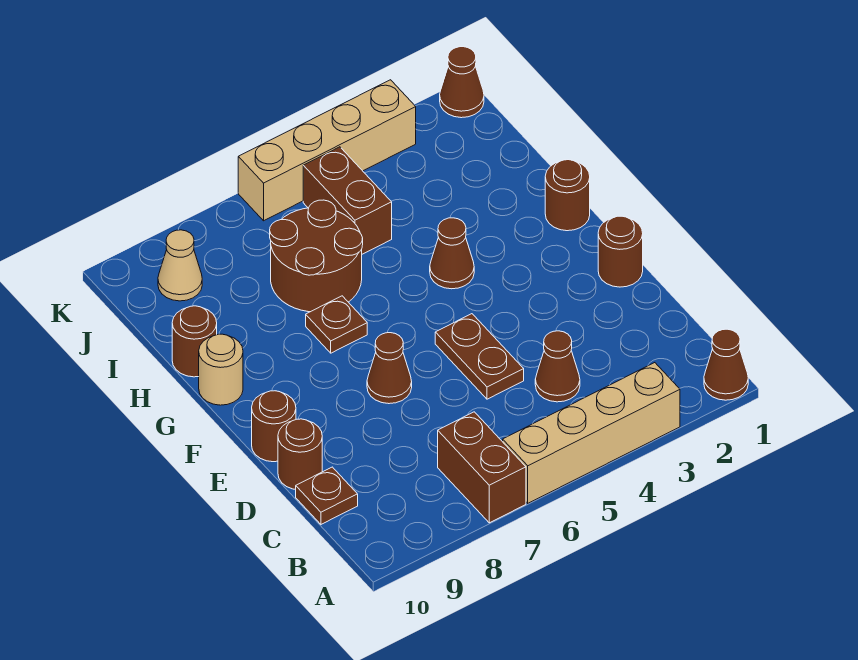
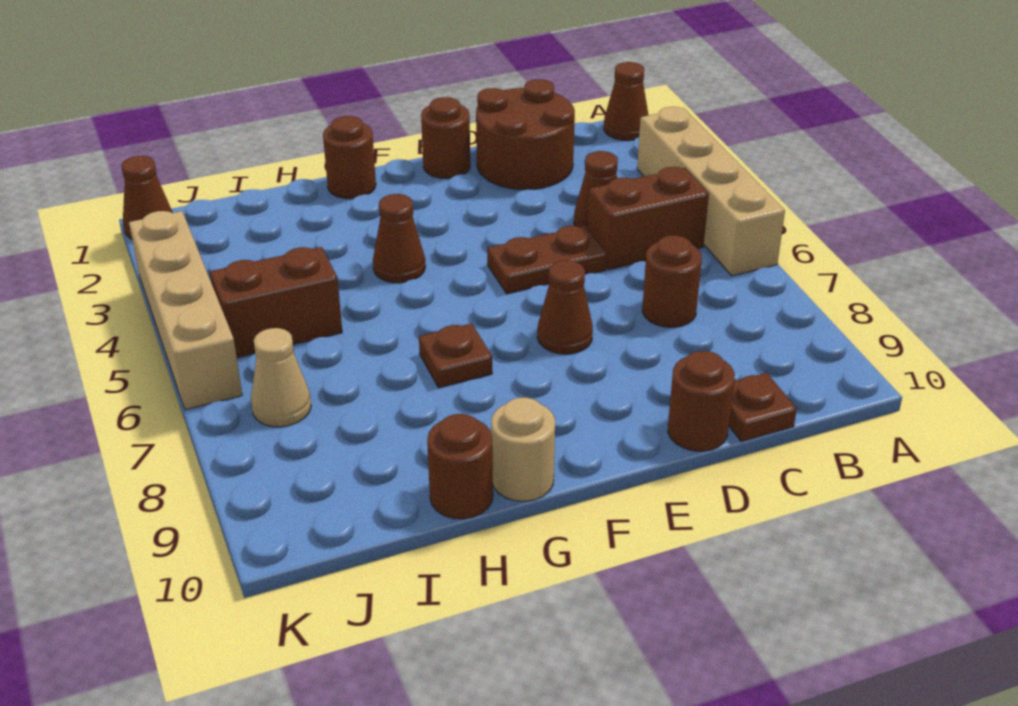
brown brick A7:B7 level 1 -> brown brick B5:C5 level 1
brown round brick E10 level 1 -> brown round brick C7 level 1
brown round brick H6:I7 level 1 -> brown round brick C1:D2 level 1
tan cone J9 level 1 -> tan cone J7 level 1

